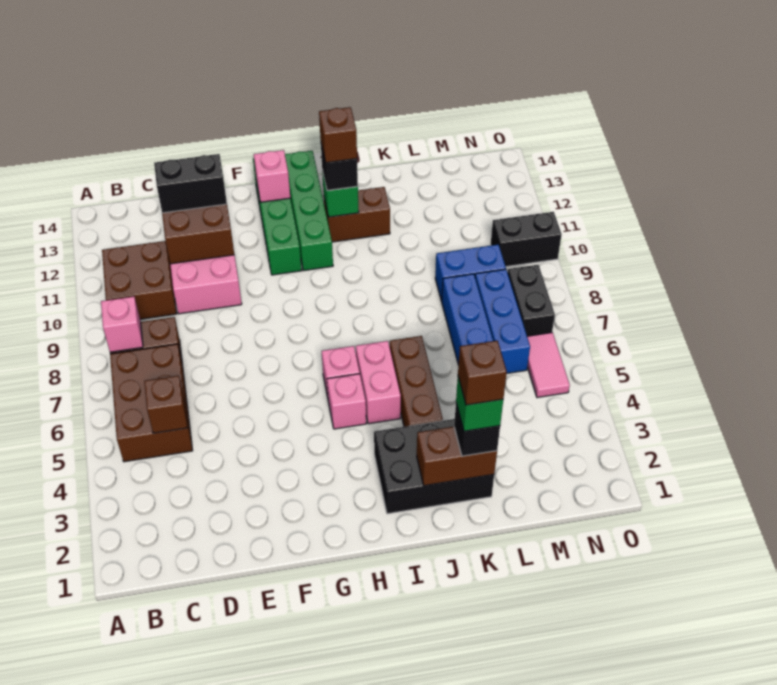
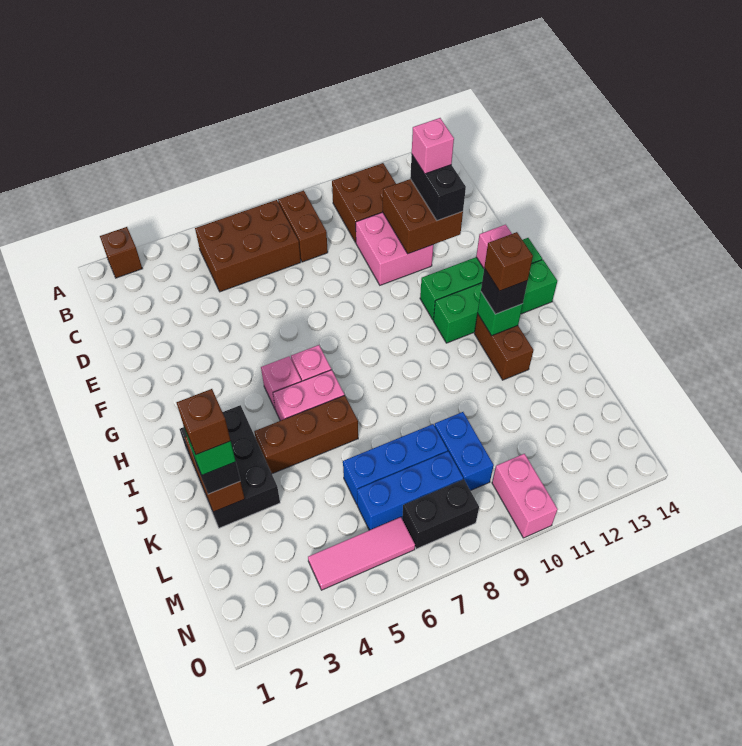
pink brick B8 level 2 -> pink brick D12 level 4
brown brick C5 level 2 -> brown brick A2 level 1
pink tile N5:N6 level 1 -> pink tile N4:N6 level 1
black brick N10:O10 level 1 -> pink brick N10:O10 level 1

